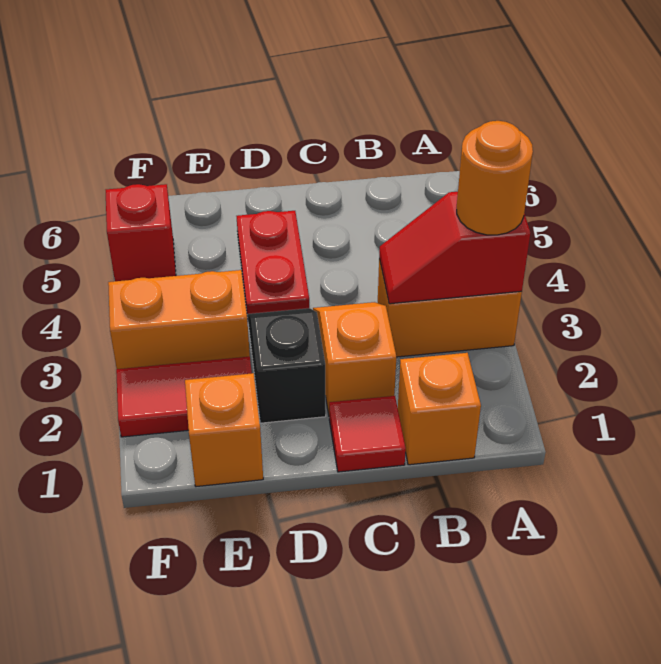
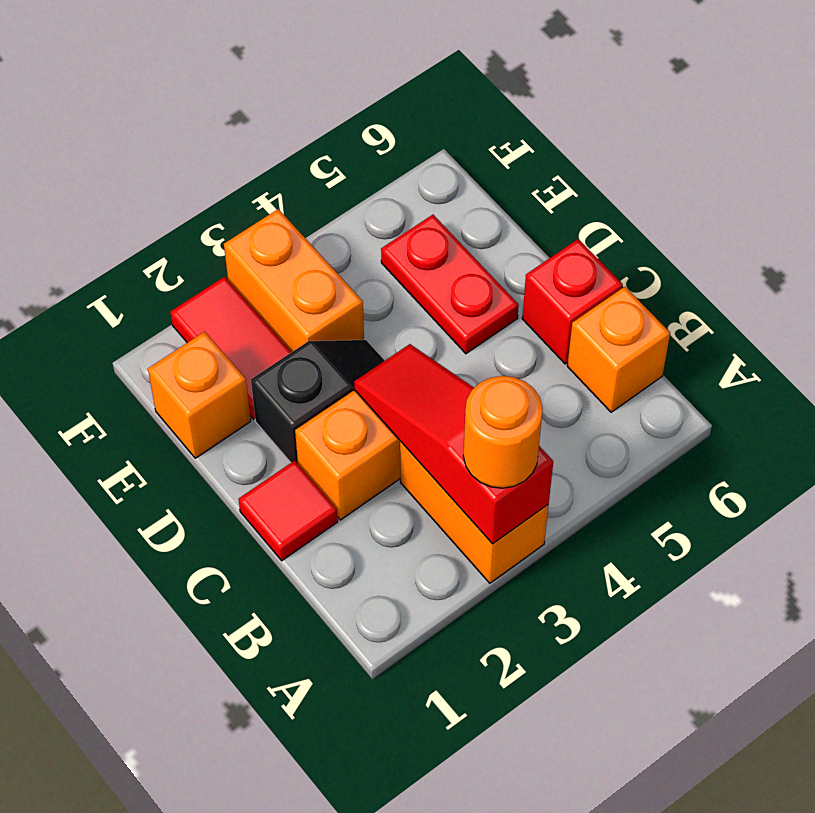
red slope A3:B3 level 2 top A -> red slope A3:C3 level 2 top A
orange brick B1 level 1 -> orange brick B6 level 1
red plate D4:D5 level 1 -> red plate D5:E5 level 1
red brick F5 level 1 -> red brick C6 level 1

